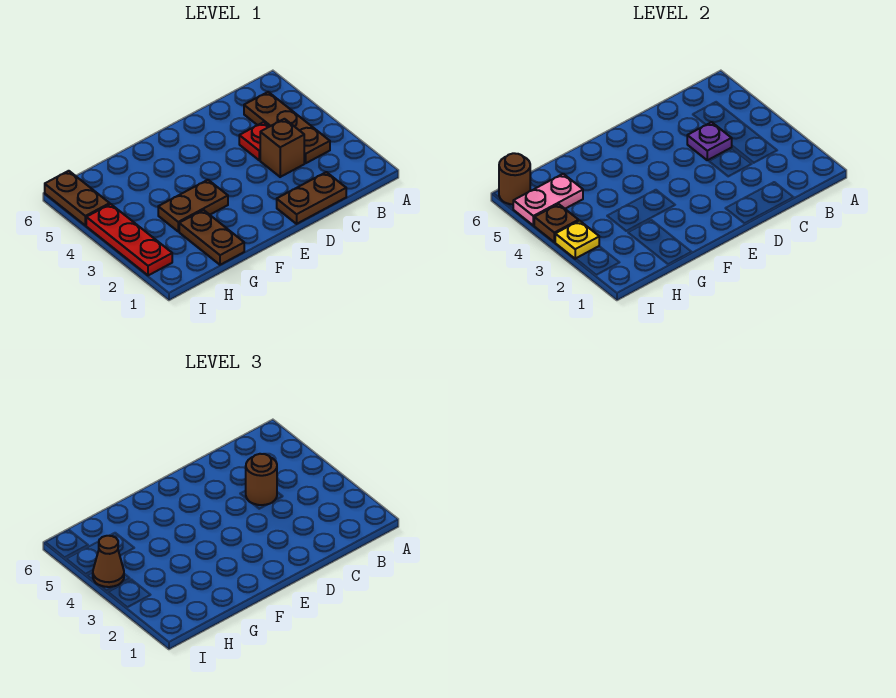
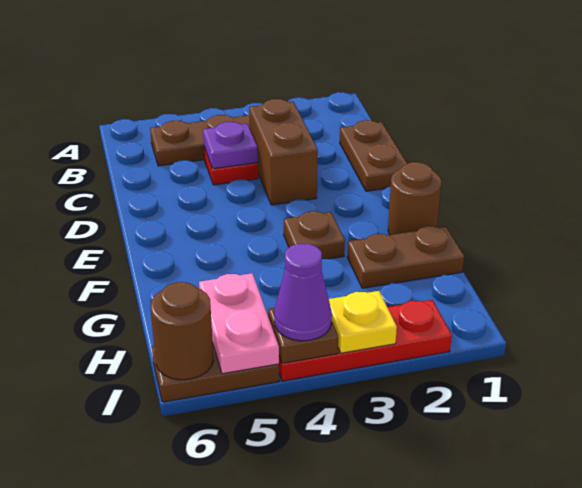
brown brick C3 level 1 -> brown brick C3:D3 level 1
brown round brick C4 level 3 -> brown round brick F1 level 1
brown plate F3:G3 level 1 -> brown plate F3 level 1
brown cone I4 level 3 -> purple cone I4 level 3

